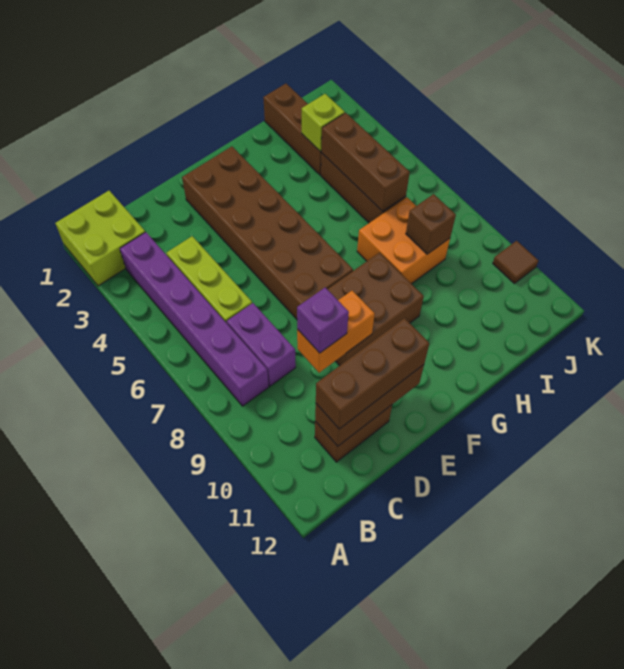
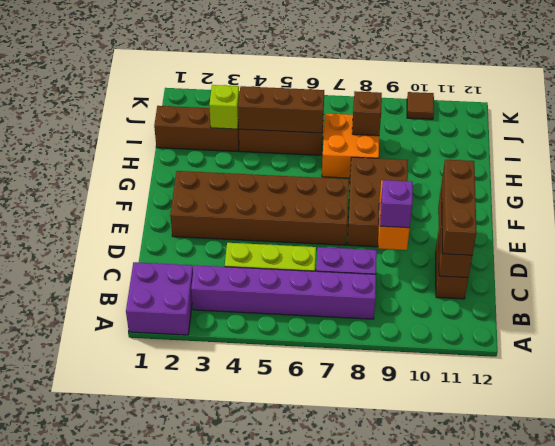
lime brick A1:B2 level 1 -> purple brick A1:B2 level 1

